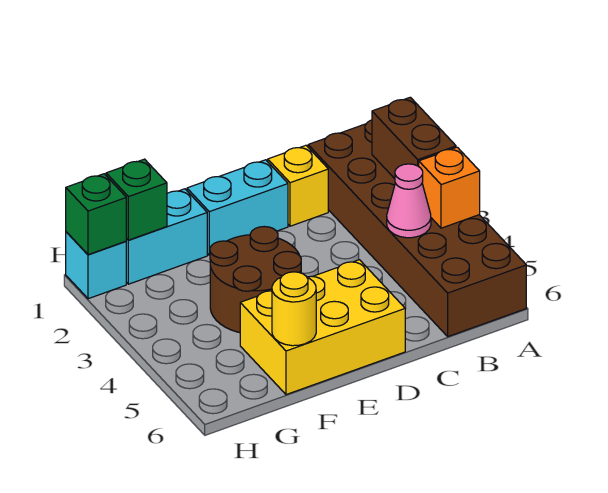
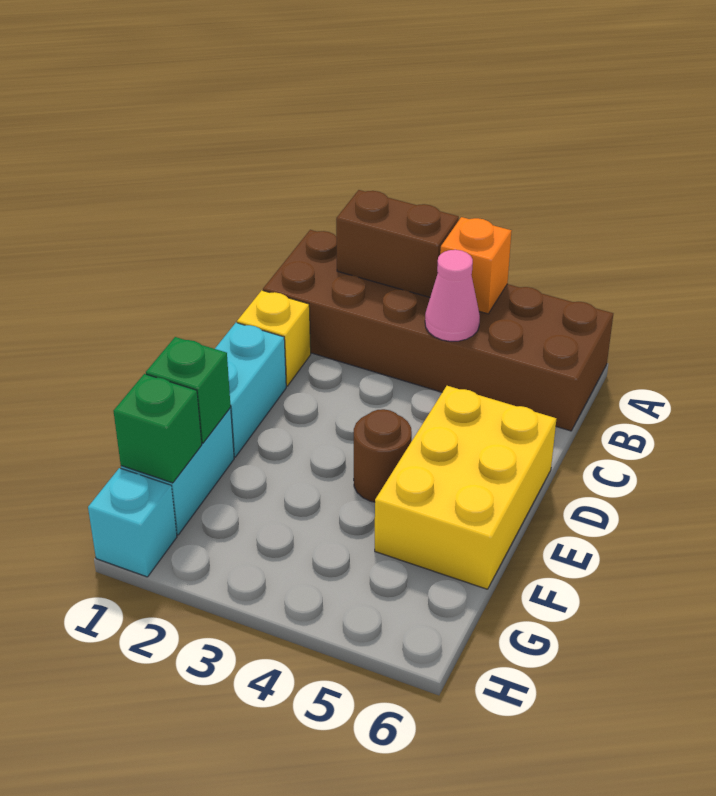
brown round brick E3:F4 level 1 -> brown round brick E4 level 1
yellow round brick F6 level 2 -> none
green brick H1 level 2 -> green brick F1 level 2

